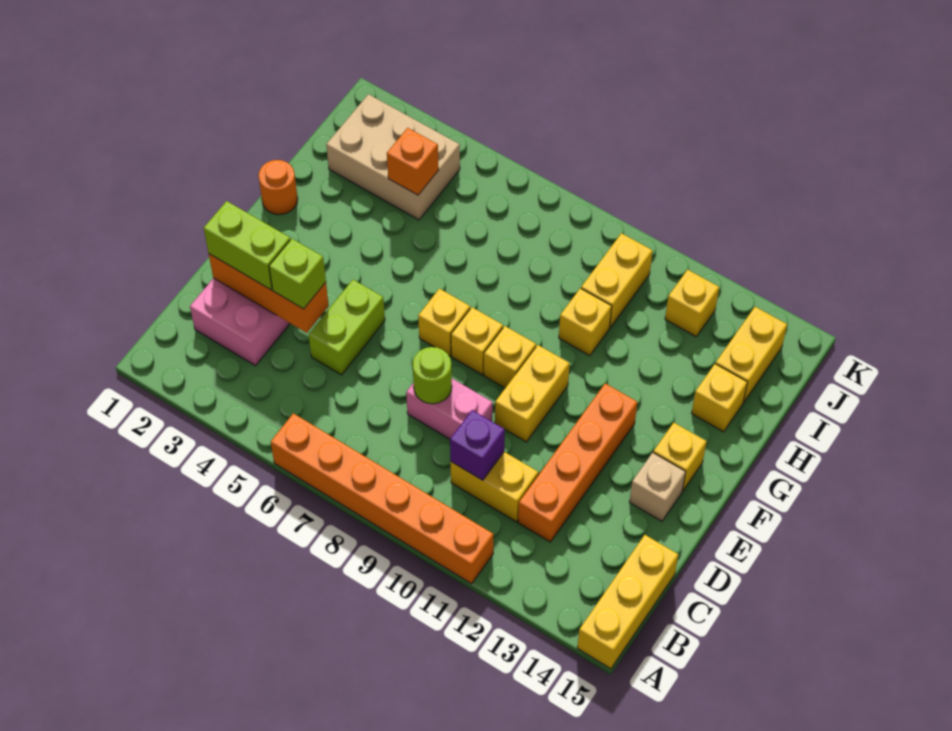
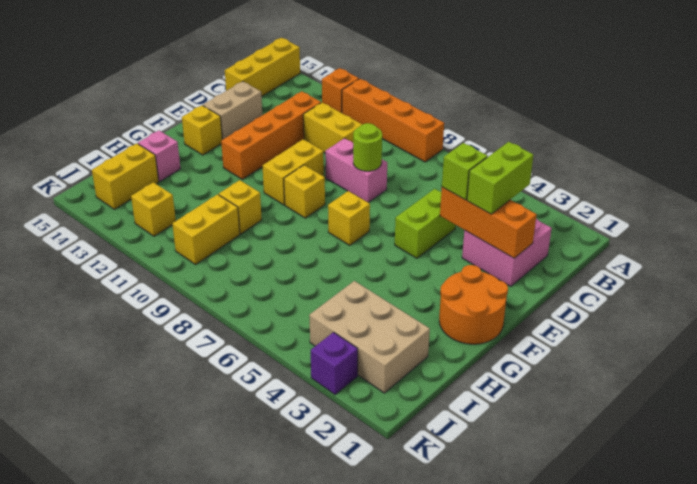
orange brick A6:A11 level 1 -> orange brick A8:A11 level 1
purple brick C10 level 2 -> purple brick K3 level 1
lime brick D2:D3 level 3 -> lime brick C3:D3 level 3
tan brick E14 level 1 -> tan brick D14:E14 level 1
yellow brick F8 level 1 -> none
orange round brick G1 level 1 -> orange round brick F1:G2 level 1
yellow brick H14 level 1 -> pink brick H14 level 1
orange brick I4 level 2 -> orange brick A12 level 1

